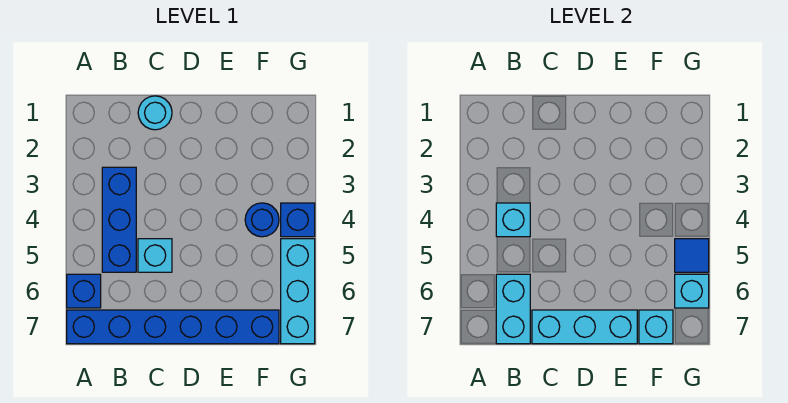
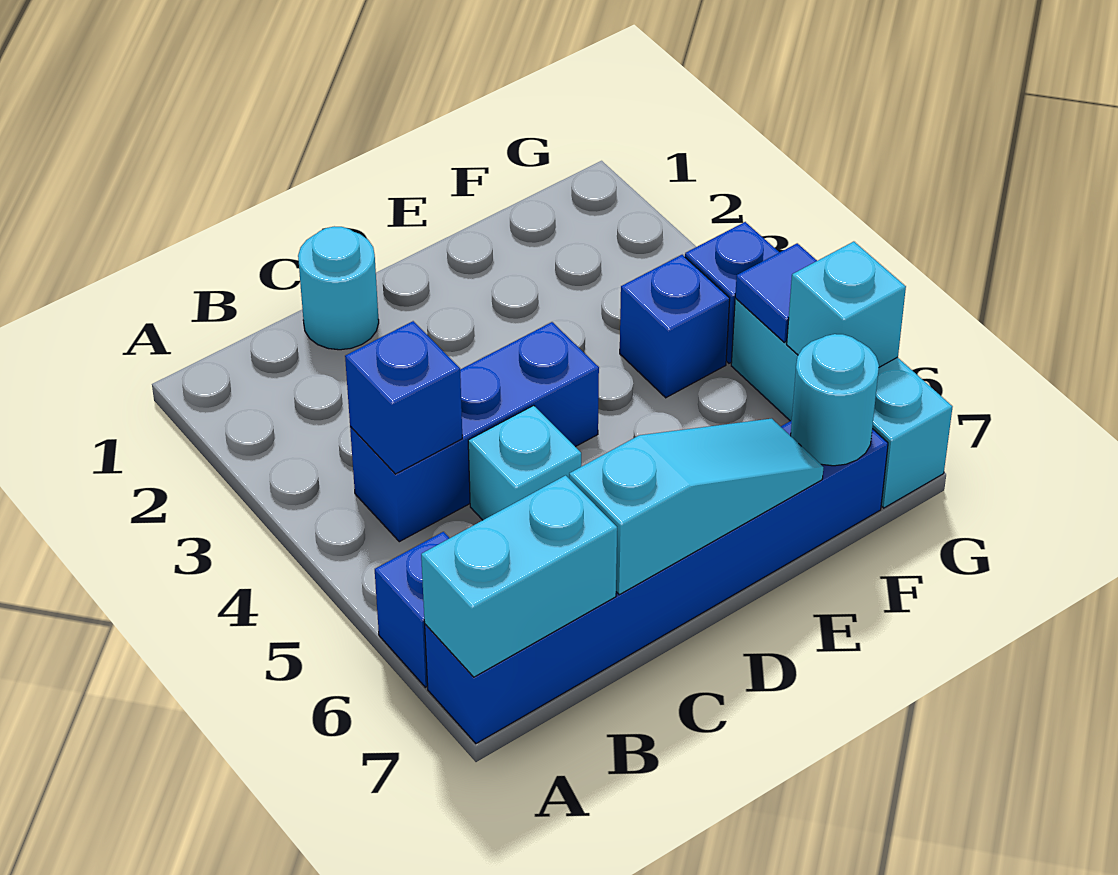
blue brick B3:B5 level 1 -> blue brick B4:D4 level 1
cyan brick B4 level 2 -> blue brick B4 level 2
cyan brick B6:B7 level 2 -> cyan brick A7:B7 level 2
cyan brick C7:E7 level 2 -> cyan slope C7:E7 level 2 top C
blue round brick F4 level 1 -> blue brick F4 level 1
cyan brick F7 level 2 -> cyan round brick F7 level 2

